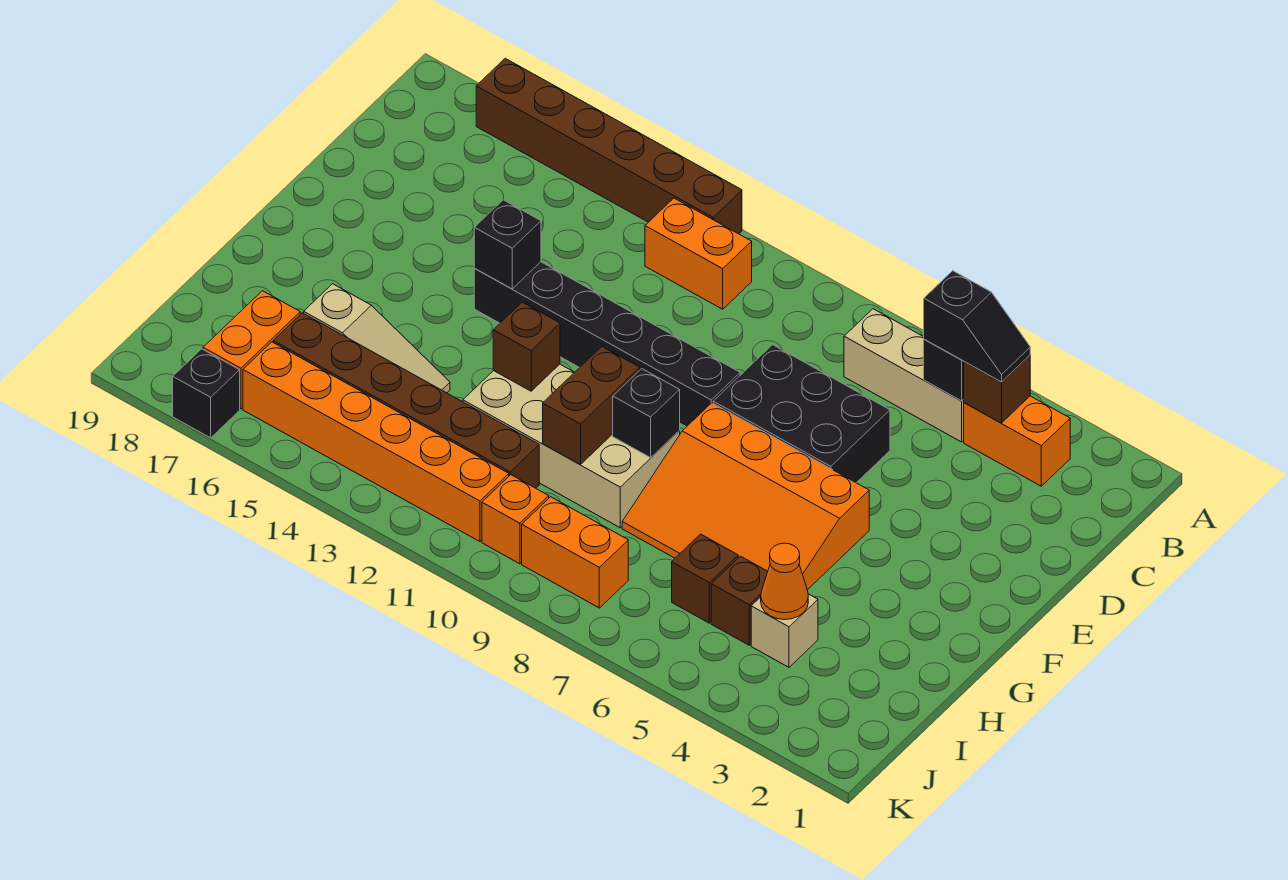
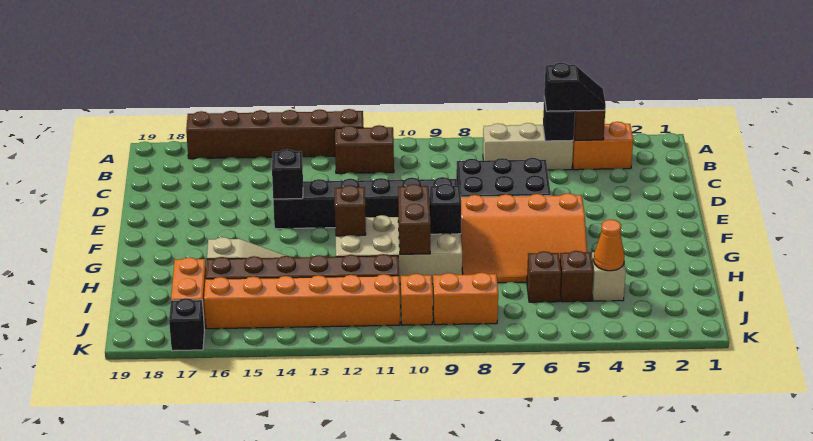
orange brick B11:B12 level 1 -> brown brick B11:B12 level 1

